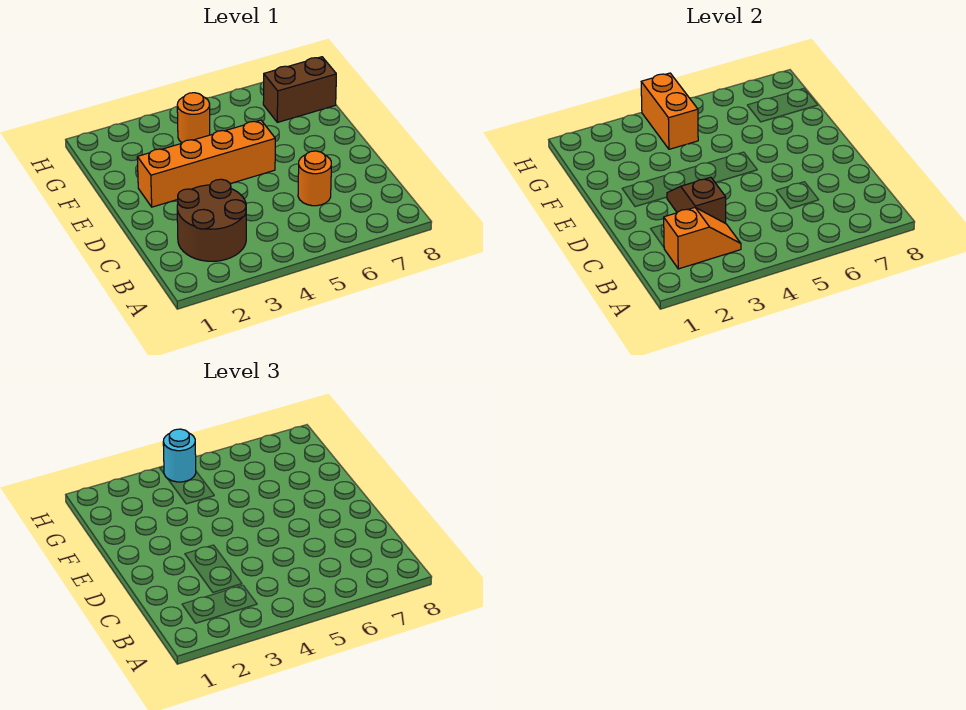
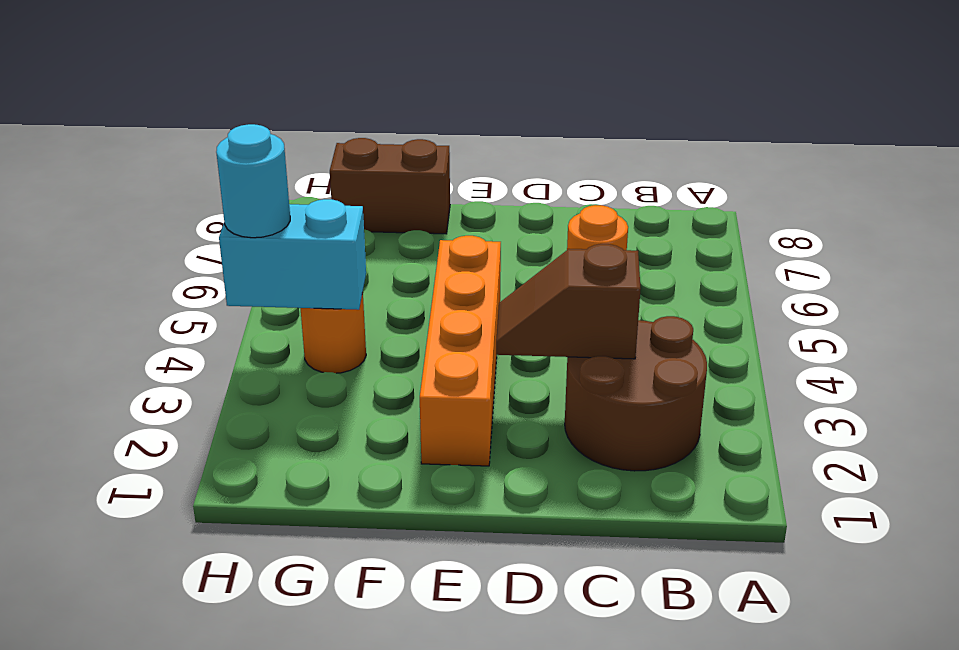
orange slope B2:B3 level 2 top 2 -> none
orange brick G4:H4 level 2 -> cyan brick G4:H4 level 2
brown brick G7:G8 level 1 -> brown brick F8:G8 level 1

